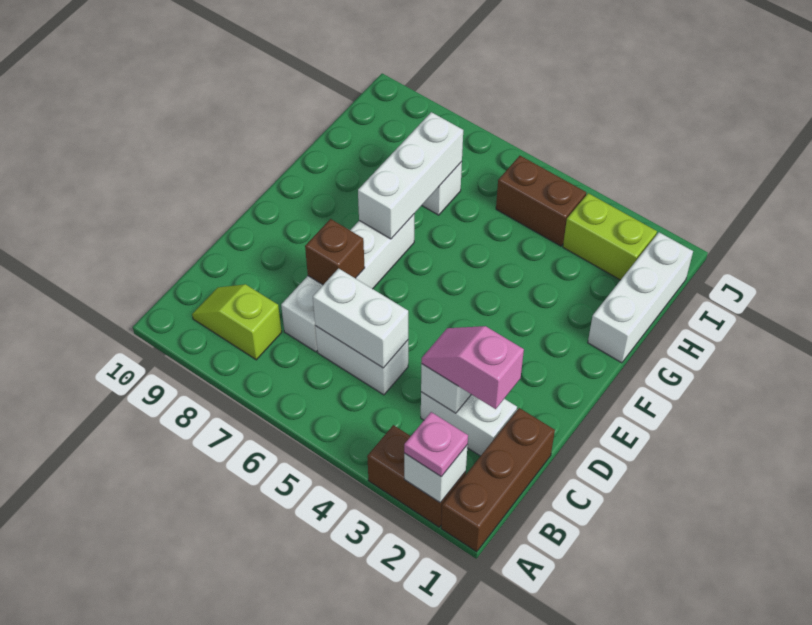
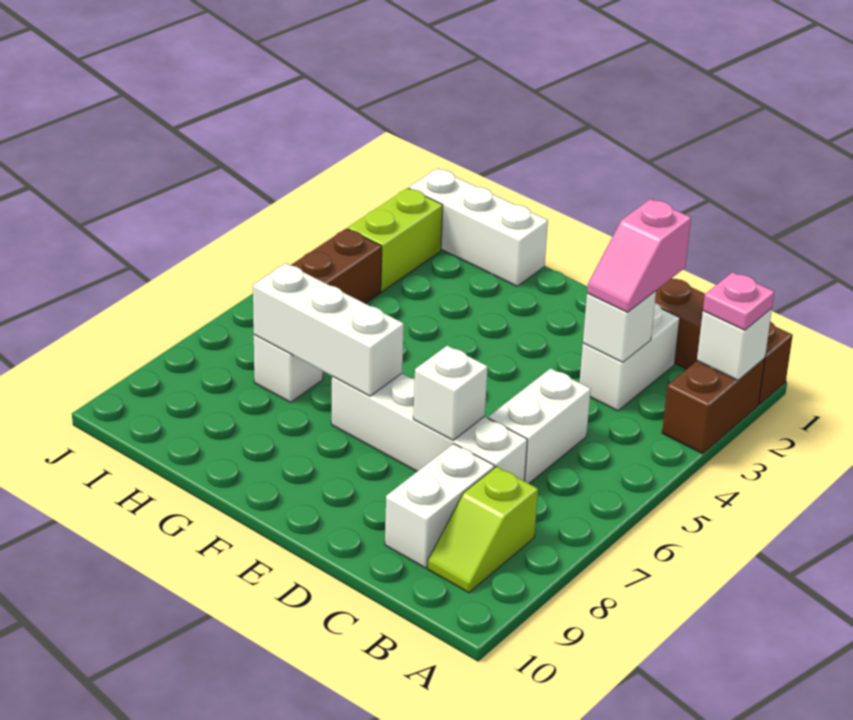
white brick C5:C6 level 2 -> white brick C8:C9 level 1
brown brick D7 level 2 -> white brick D7 level 2

